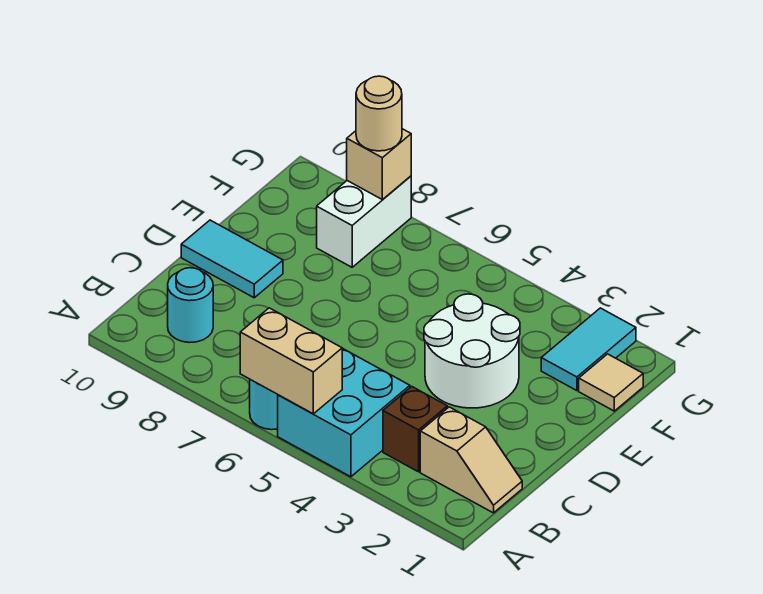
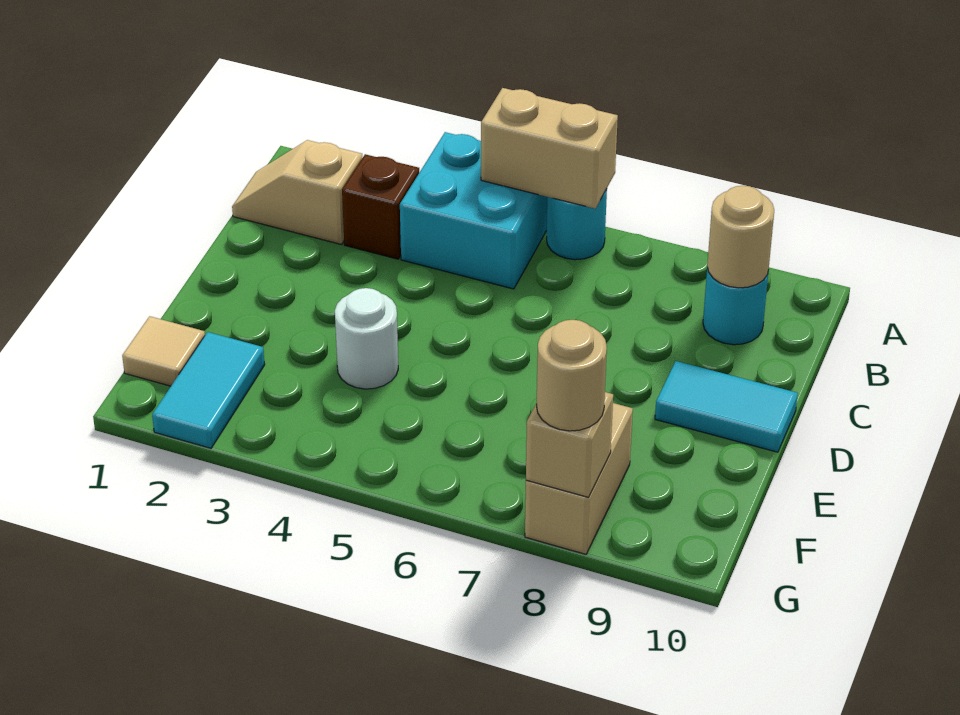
none -> tan round brick B9 level 2
white round brick D3:E4 level 1 -> white round brick E4 level 1
white brick F8:G8 level 1 -> tan brick F8:G8 level 1

